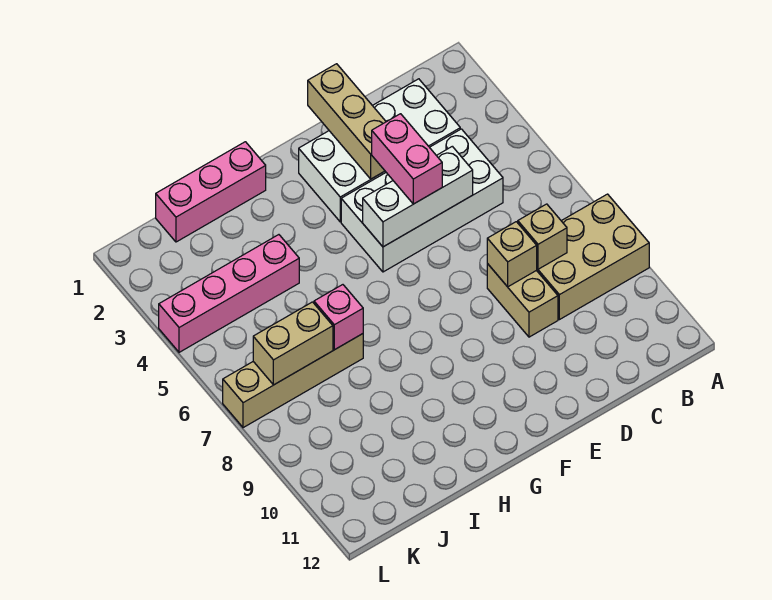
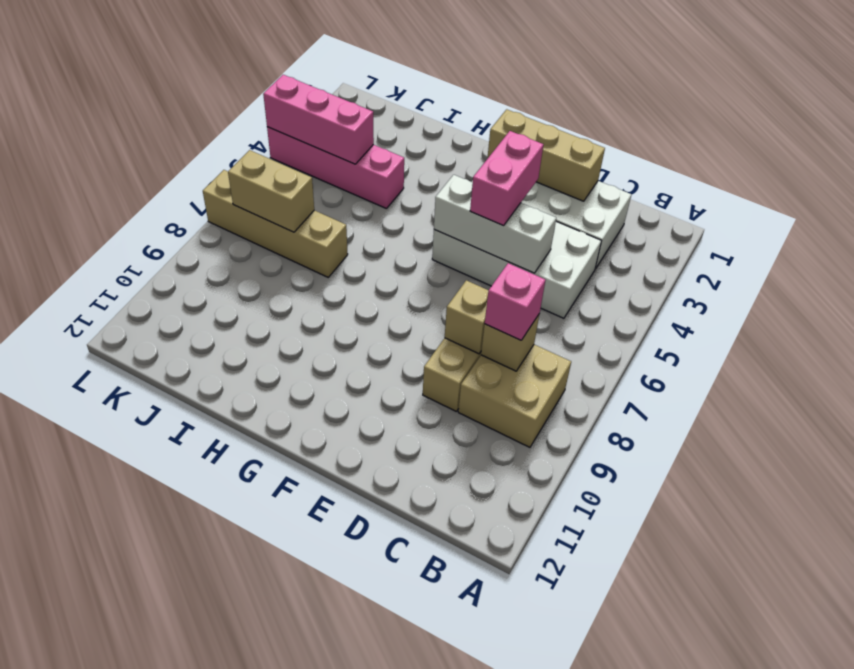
tan brick A8:C9 level 1 -> tan brick B8:C9 level 1
tan brick E1:E3 level 2 -> tan brick D2:F2 level 2
pink brick H1:J1 level 1 -> pink brick J4:L4 level 2
pink brick I7 level 2 -> pink brick C8 level 3

